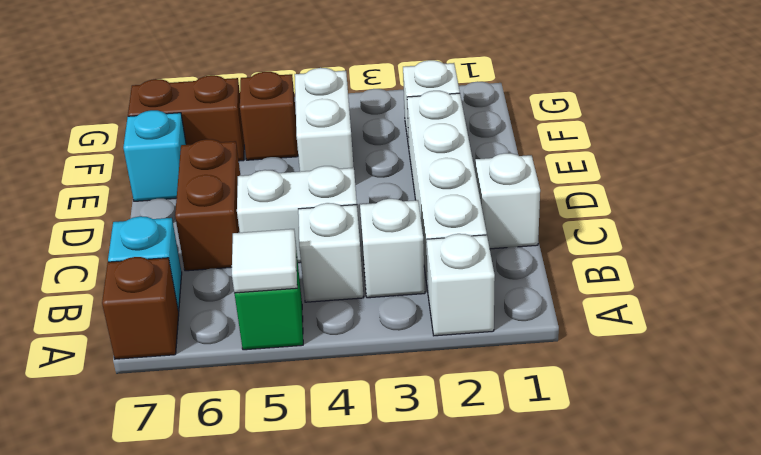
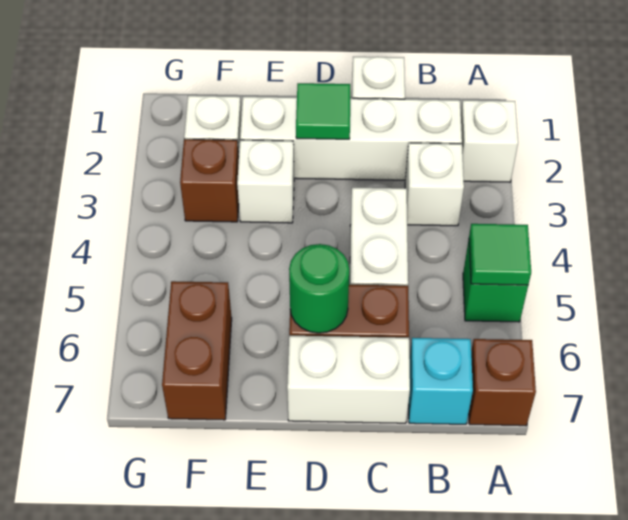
white tile A5 level 2 -> green tile A5 level 2
white brick B4 level 1 -> white brick E3 level 1
none -> green tile D2 level 2
none -> green round brick D6 level 2
white brick E4:F4 level 1 -> white brick C7:D7 level 1
cyan brick E7 level 1 -> none
brown brick F5 level 1 -> brown brick F3 level 1

